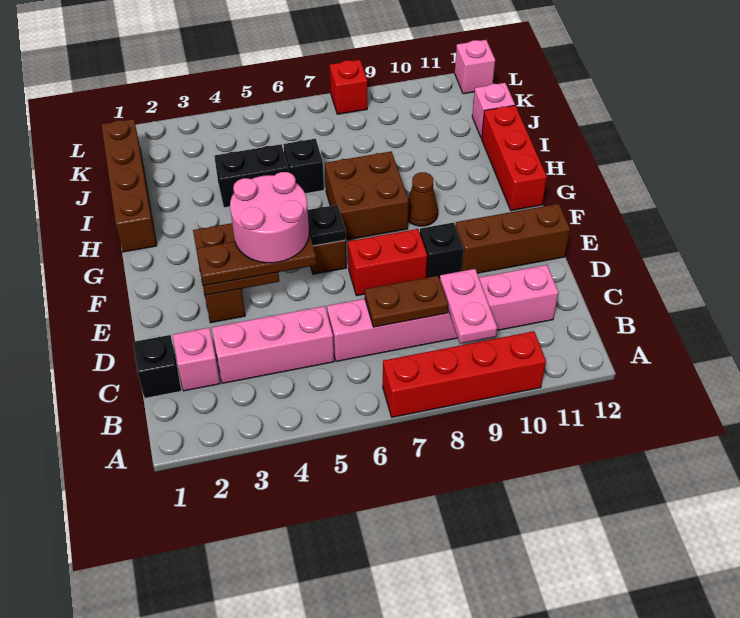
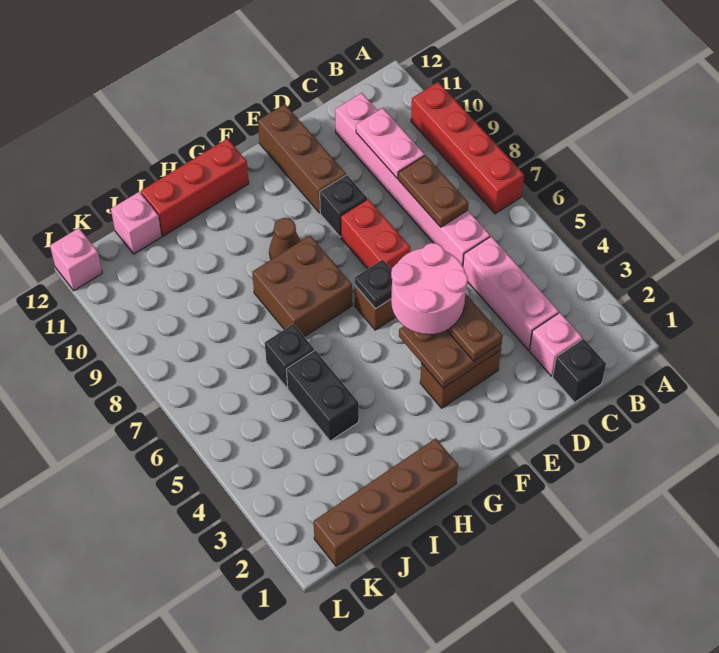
pink plate B9:C9 level 2 -> pink plate C9:C10 level 2
red brick L8 level 1 -> none

